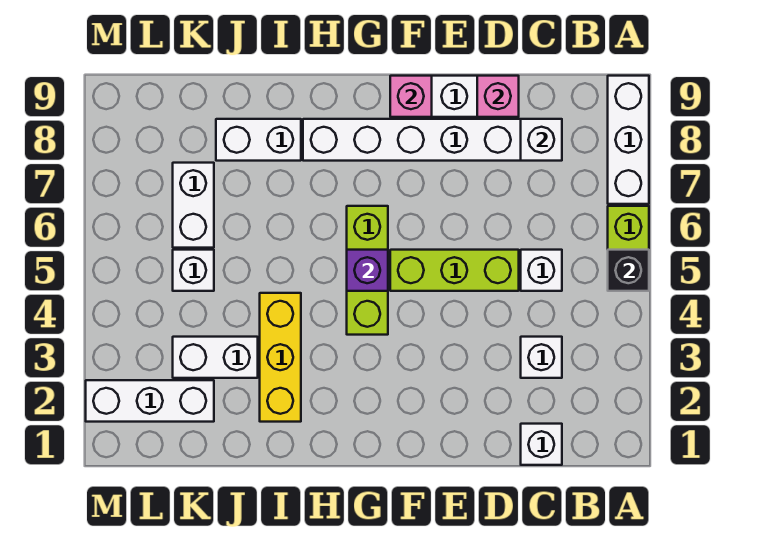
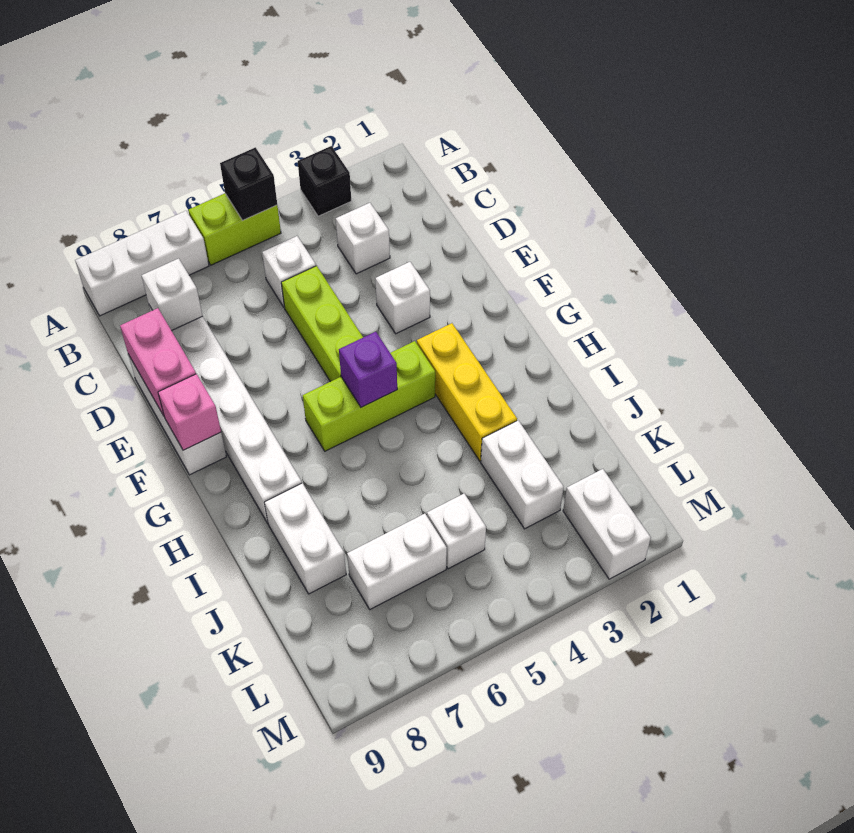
none -> black brick A3 level 1
white brick C1 level 1 -> white brick E3 level 1
pink brick D9 level 2 -> pink brick D9:E9 level 2
yellow brick I2:I4 level 1 -> yellow brick G3:I3 level 1
white brick K2:M2 level 1 -> white brick L2:M2 level 1

